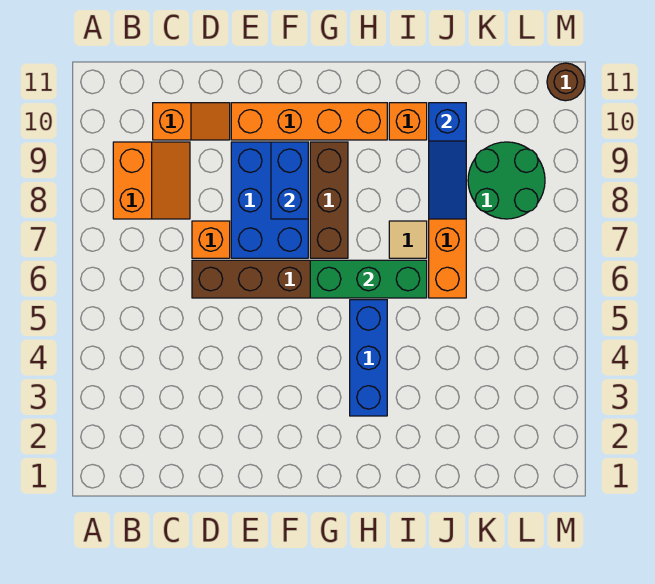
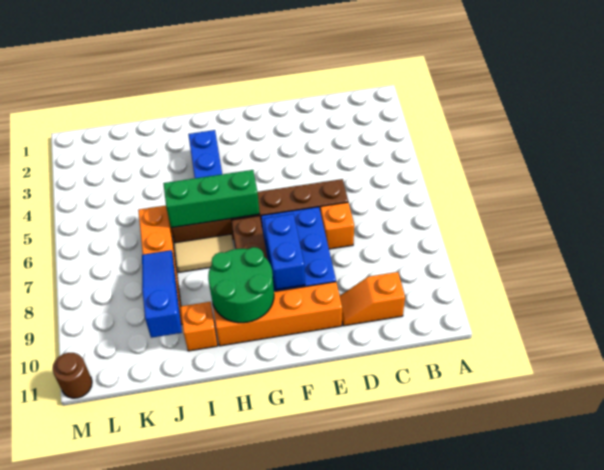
orange slope B8:C9 level 1 top B -> none
tan tile I7 level 1 -> tan tile H7:I7 level 1
green round brick K8:L9 level 1 -> green round brick G9:H10 level 2

